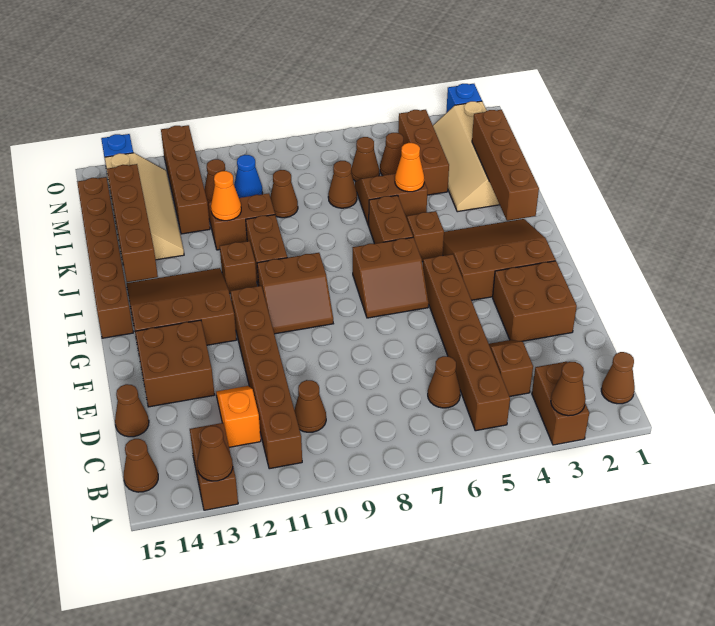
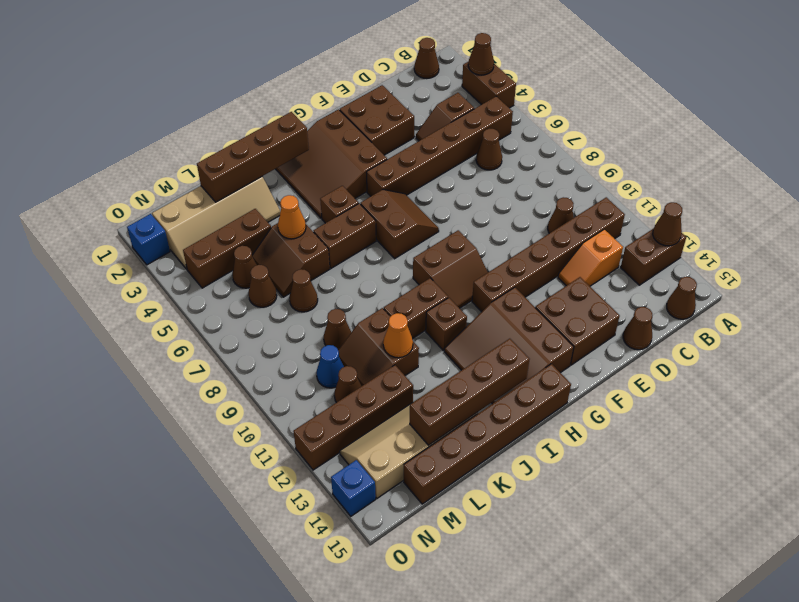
brown brick A3:B3 level 1 -> brown brick A3:A4 level 1
brown slope G9:H10 level 1 top H -> brown slope G9:H10 level 1 top 9

